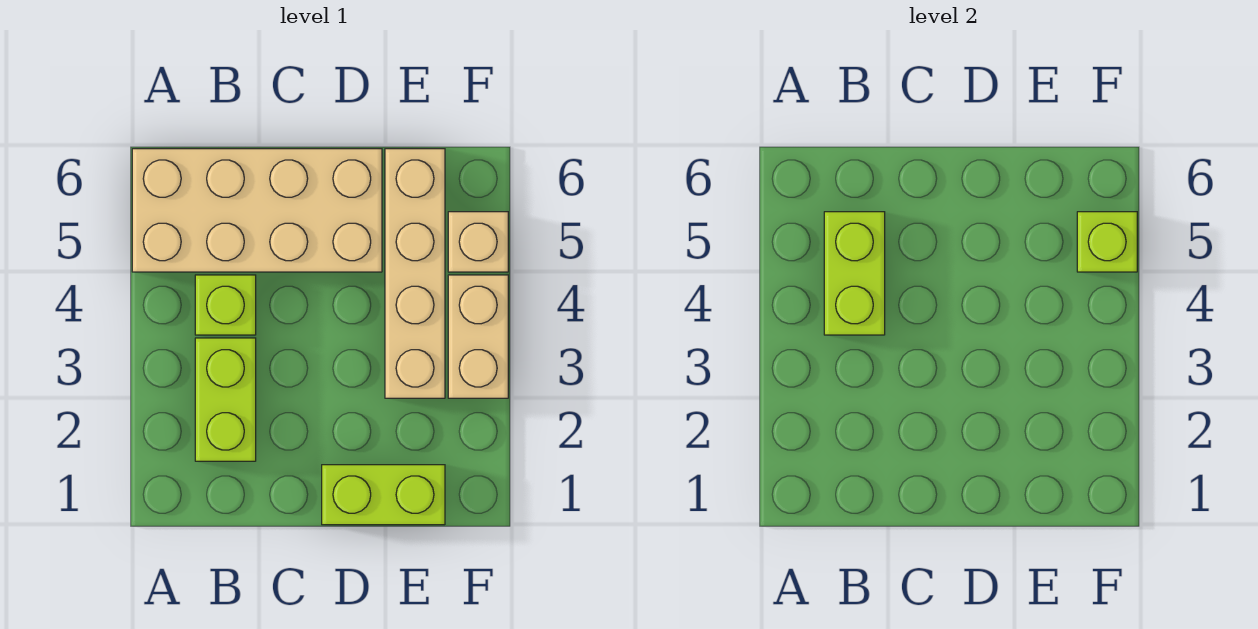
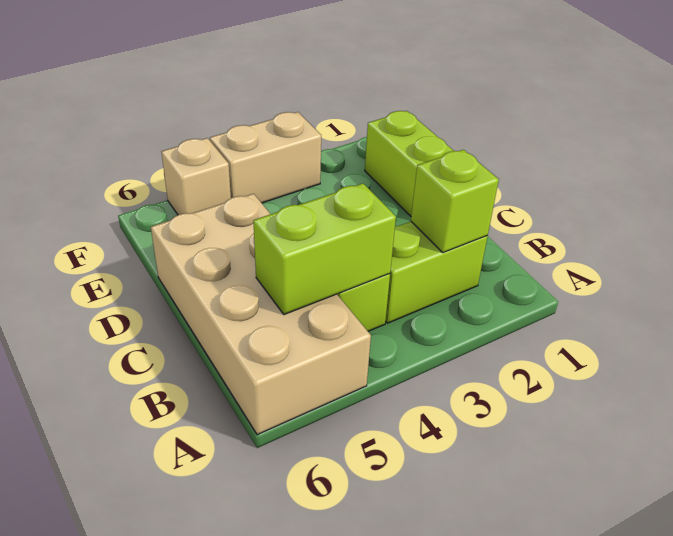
tan brick E3:E6 level 1 -> none
lime brick F5 level 2 -> lime brick B2 level 2

